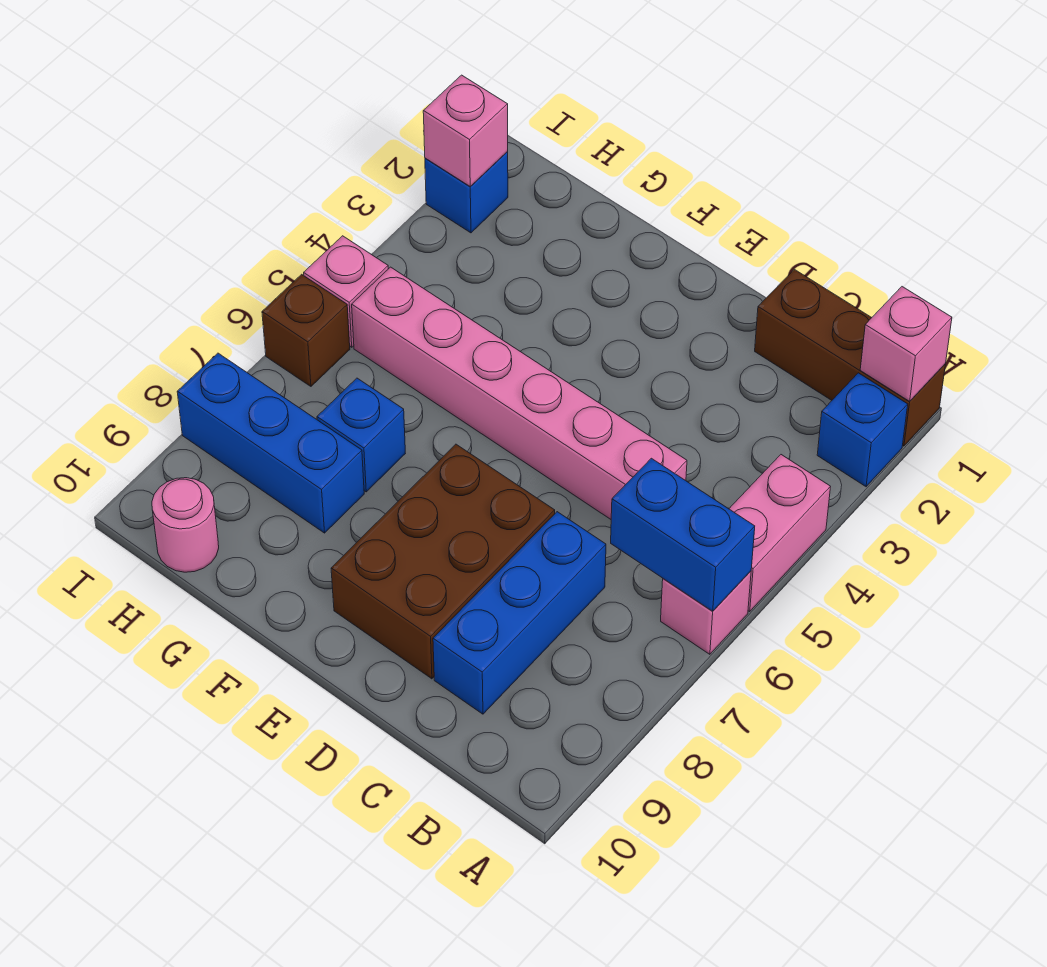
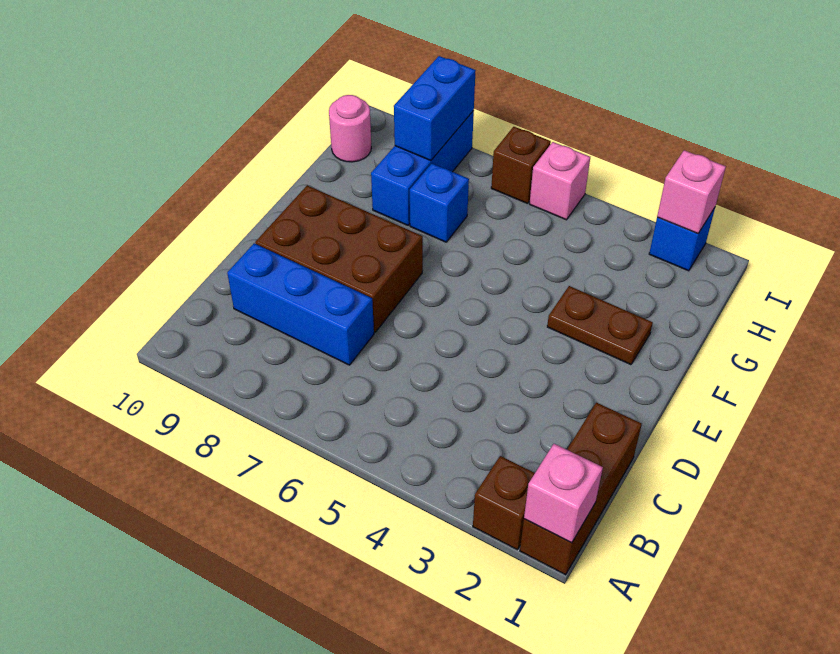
blue brick A2 level 1 -> brown brick A2 level 1
pink brick A4:A5 level 1 -> none
pink brick A6 level 1 -> none
blue brick A6:B6 level 2 -> blue brick H8:I8 level 2
pink brick C5:H5 level 1 -> none
none -> brown plate F2:F3 level 1

